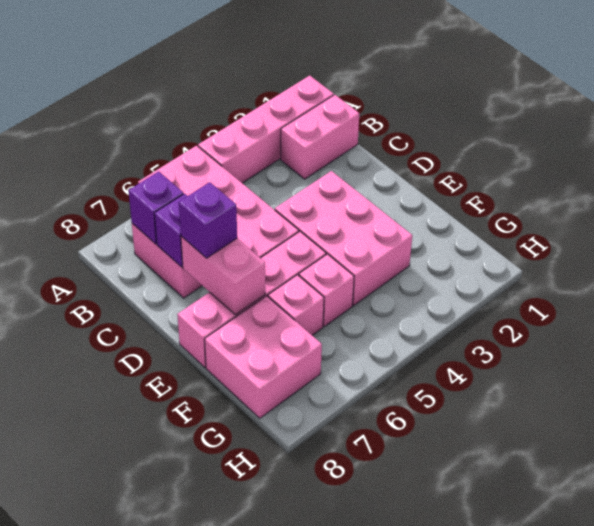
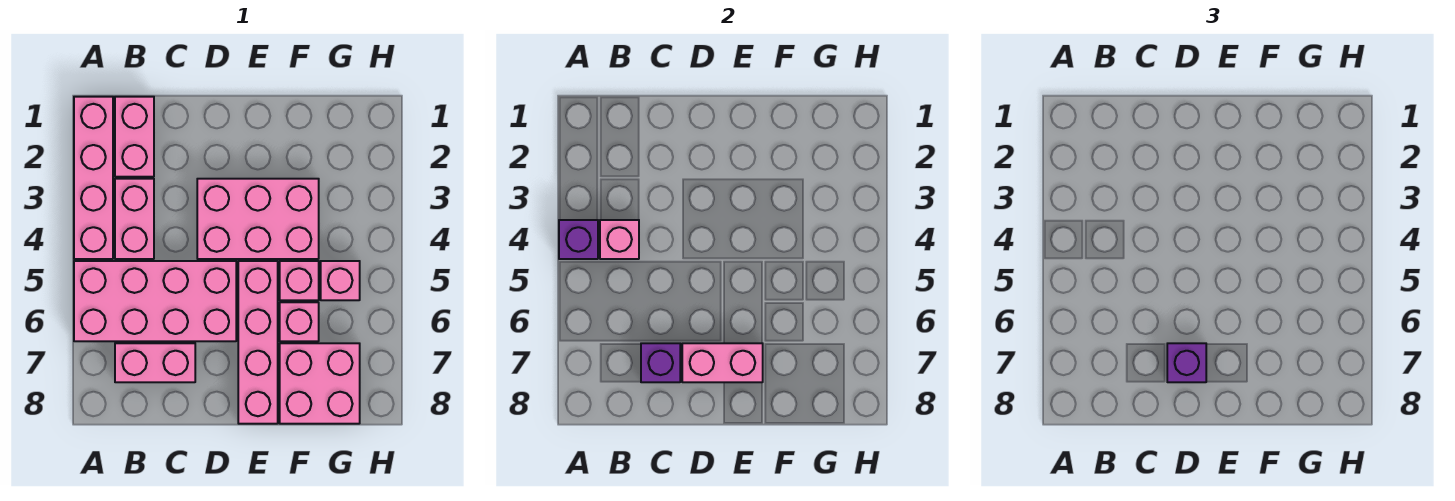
none -> pink brick B3:B4 level 1
none -> pink brick B4 level 2
purple brick B7 level 2 -> purple brick A4 level 2
none -> pink brick G5 level 1

